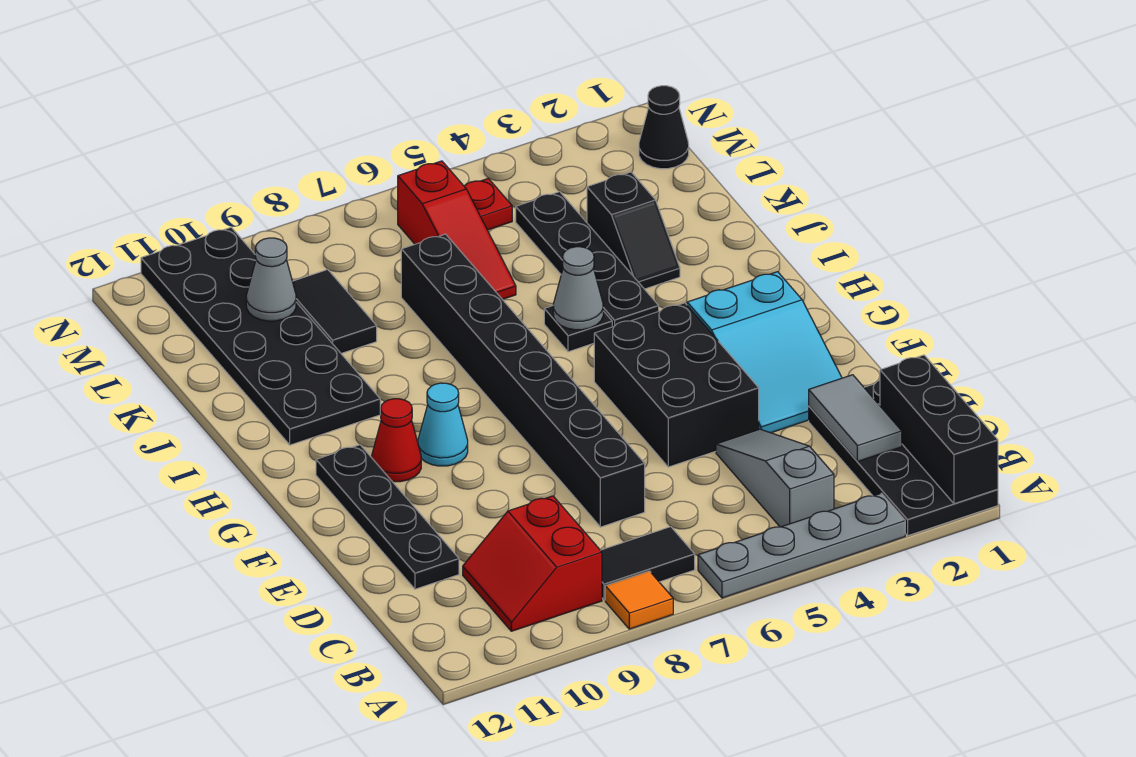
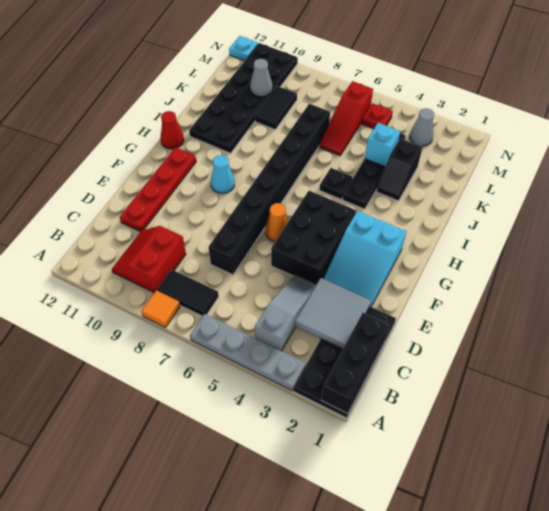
grey tile C2:D2 level 2 -> grey tile C2:D3 level 2
black plate D11:G11 level 1 -> red plate D11:G11 level 1
none -> orange cone F6 level 1
red cone G10 level 1 -> red cone H12 level 1
grey cone I5 level 2 -> grey cone M3 level 1
none -> cyan brick K4 level 2
black cone M1 level 1 -> none
none -> cyan plate N12 level 1

